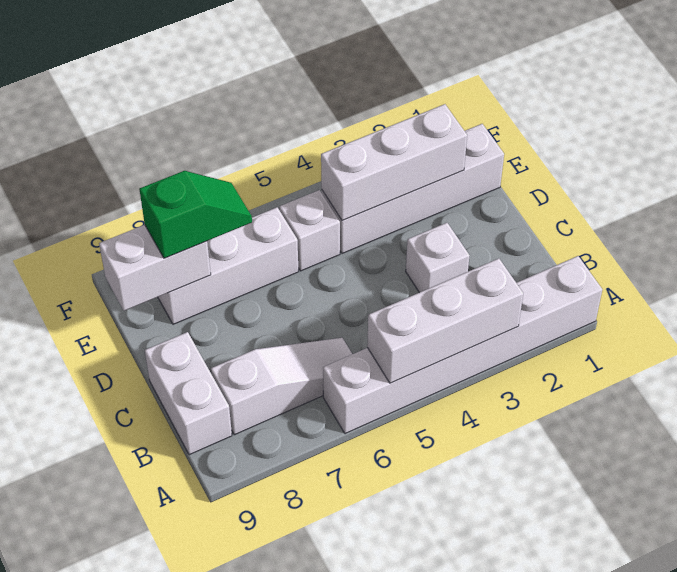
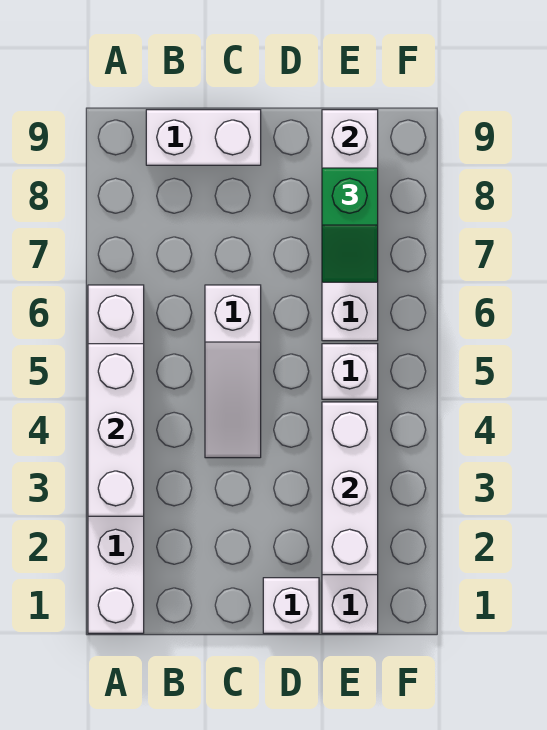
white slope B6:B8 level 1 top 8 -> white slope C4:C6 level 1 top 6
white brick C3 level 1 -> white brick D1 level 1

